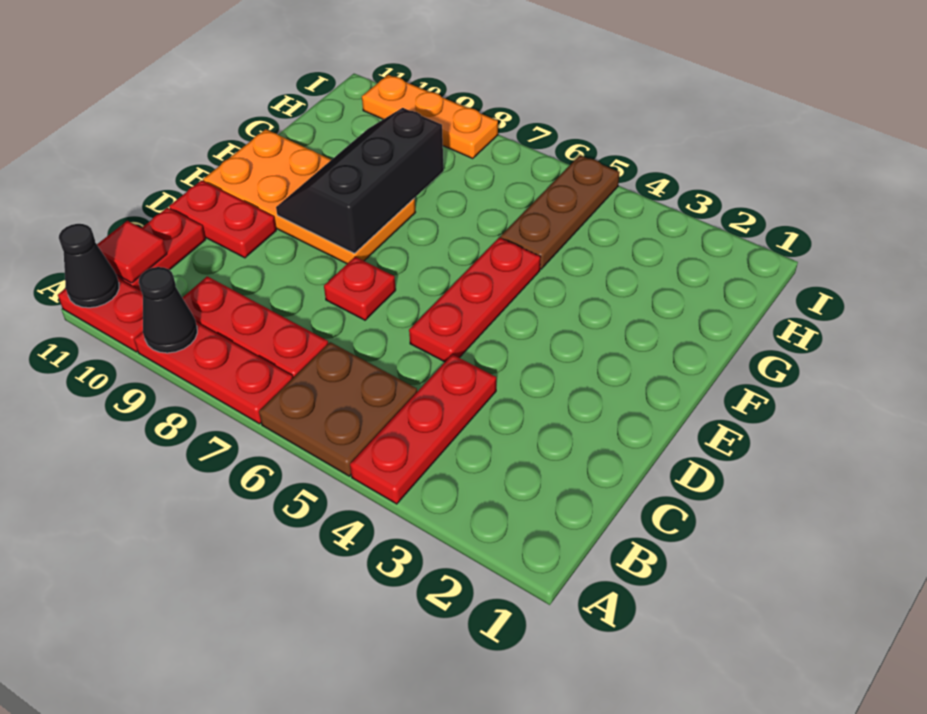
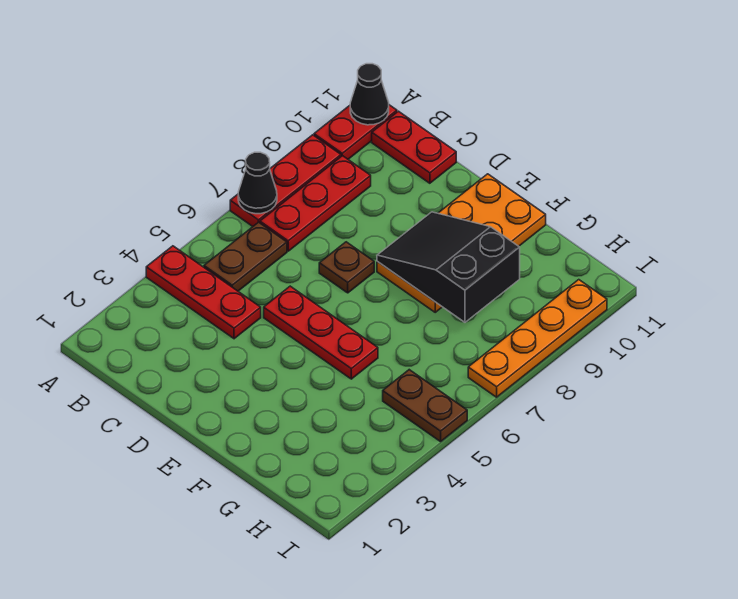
brown plate A5:B6 level 1 -> brown plate B5:B6 level 1
black cone A9 level 2 -> black cone A7 level 2
red tile B11 level 2 -> none
red plate D7 level 1 -> brown plate D7 level 1
red plate D10:D11 level 1 -> none
black slope E8:G9 level 2 top 8 -> black slope E8:G9 level 2 top G
brown plate G5:I5 level 1 -> brown plate H5:I5 level 1
orange plate I8:I10 level 1 -> orange plate I7:I10 level 1

